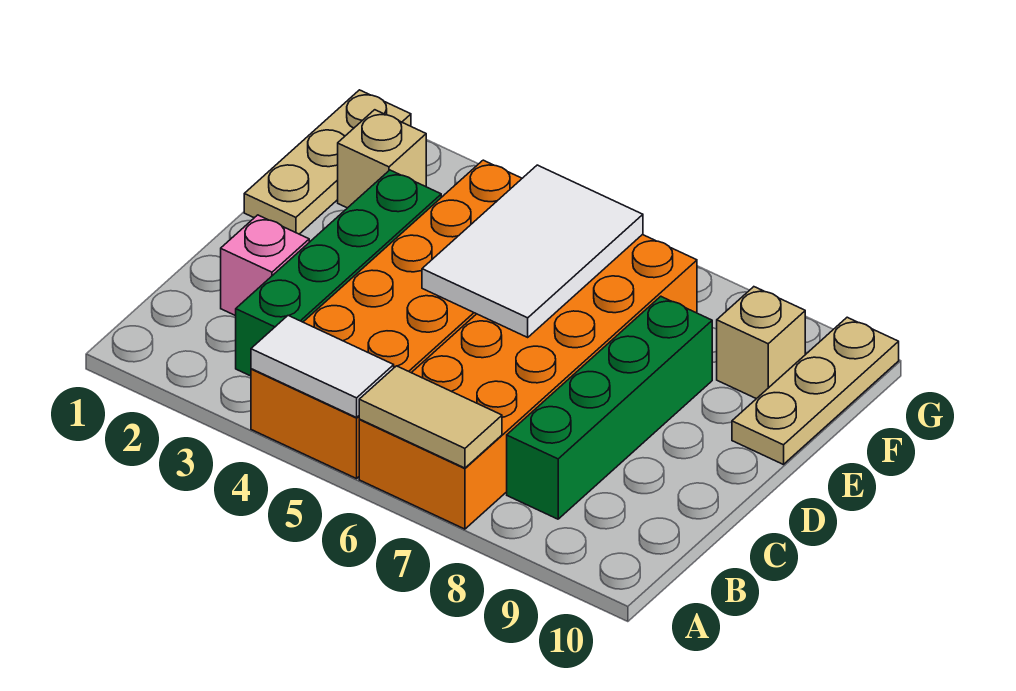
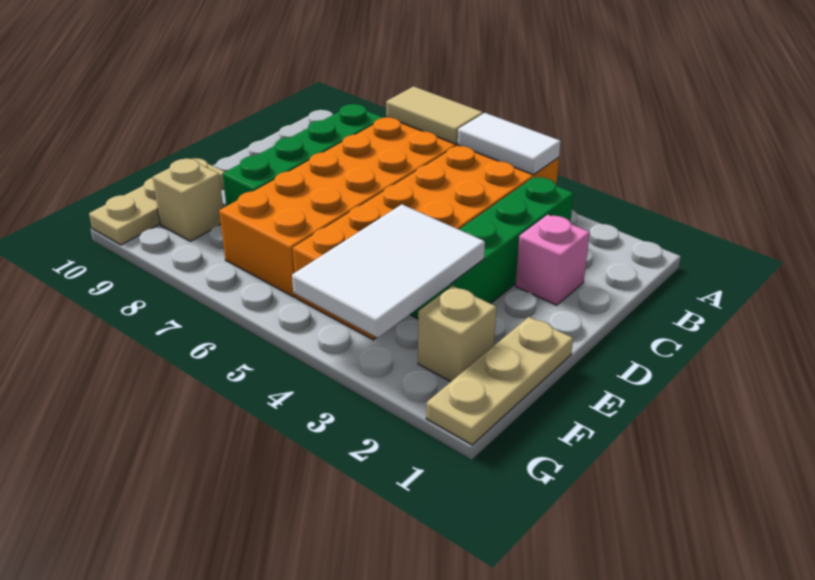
white tile D5:F6 level 2 -> white tile E3:G4 level 2

